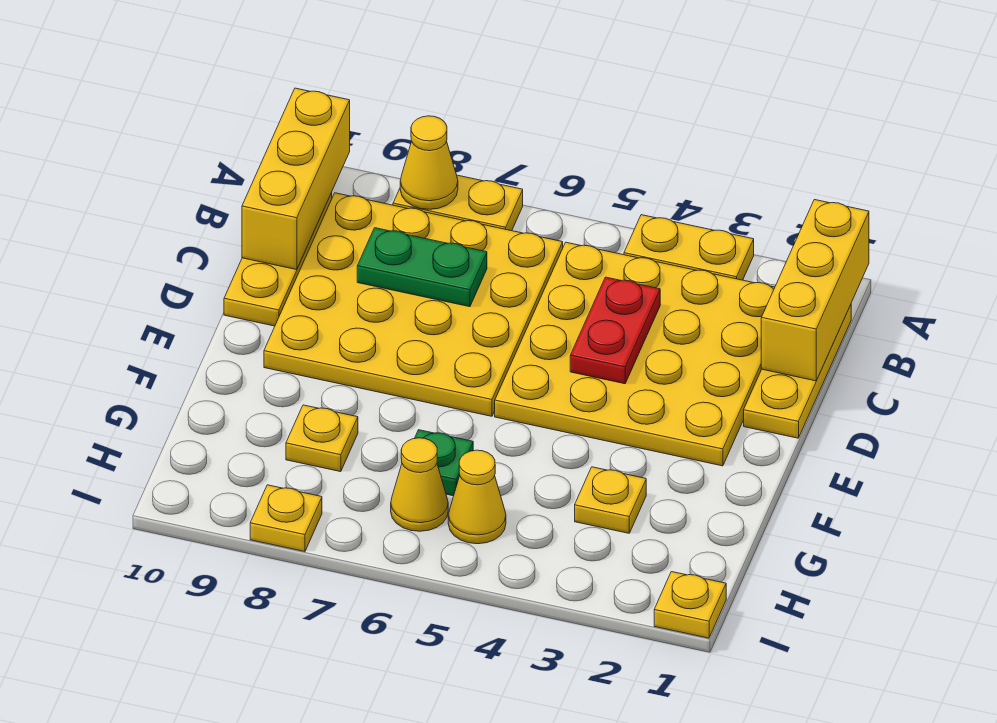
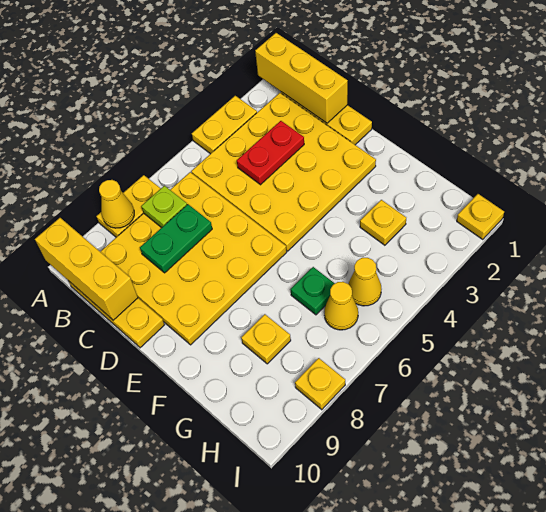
none -> lime plate B7 level 2
red plate C4:D4 level 2 -> red plate C3:C4 level 2

